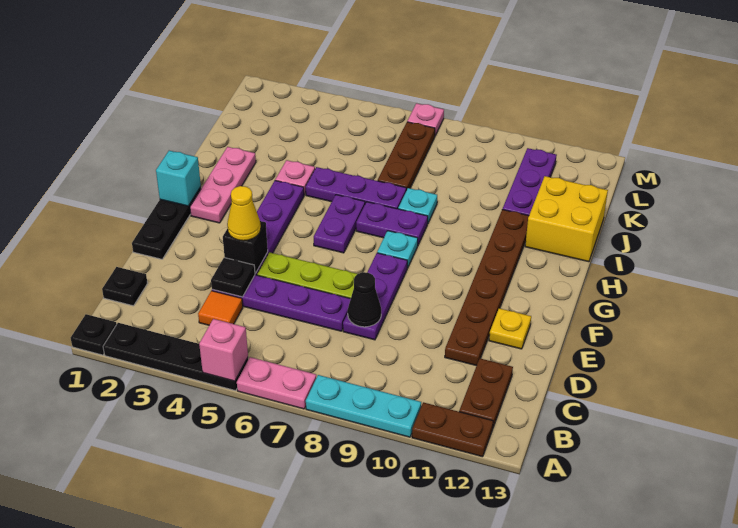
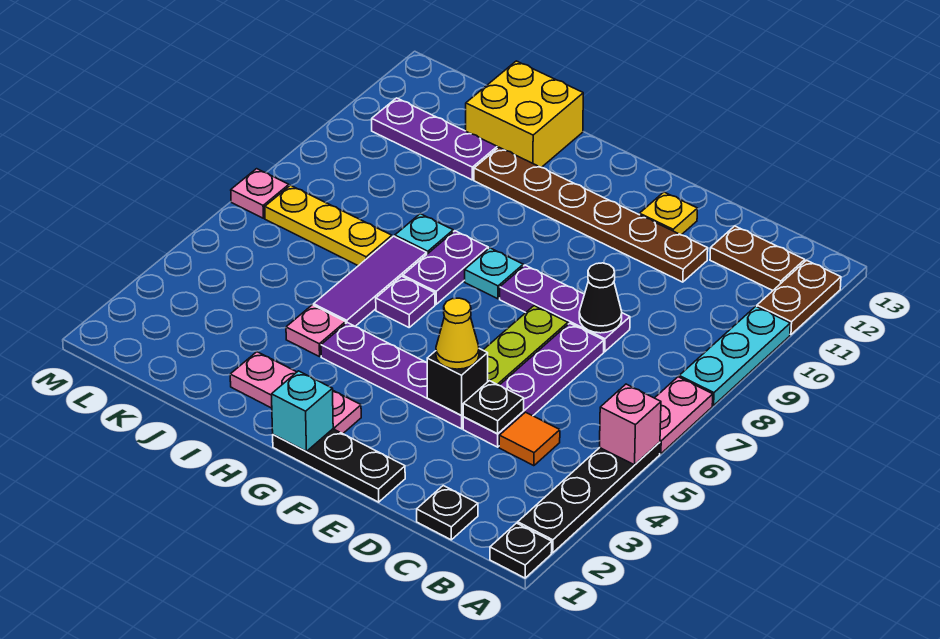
purple plate G6:H6 level 1 -> purple plate H6 level 1
purple plate I5:I7 level 1 -> purple tile I5:I7 level 1
brown plate J7:L7 level 1 -> yellow plate J7:L7 level 1

